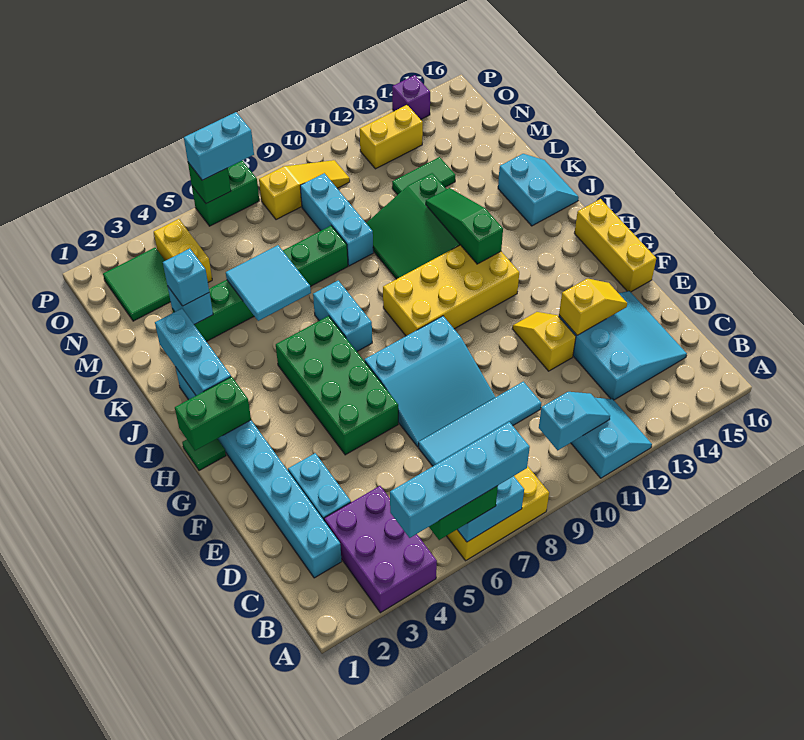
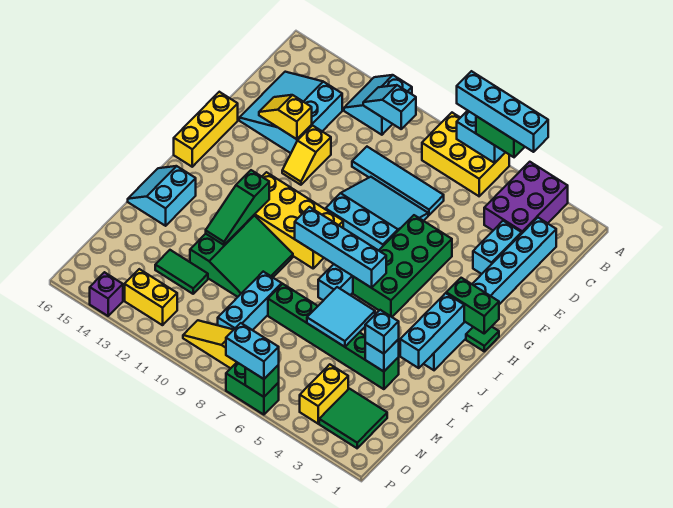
none -> cyan brick I6:I9 level 2

